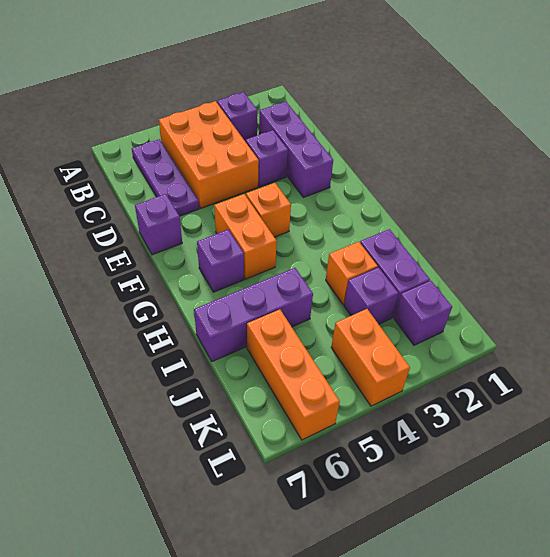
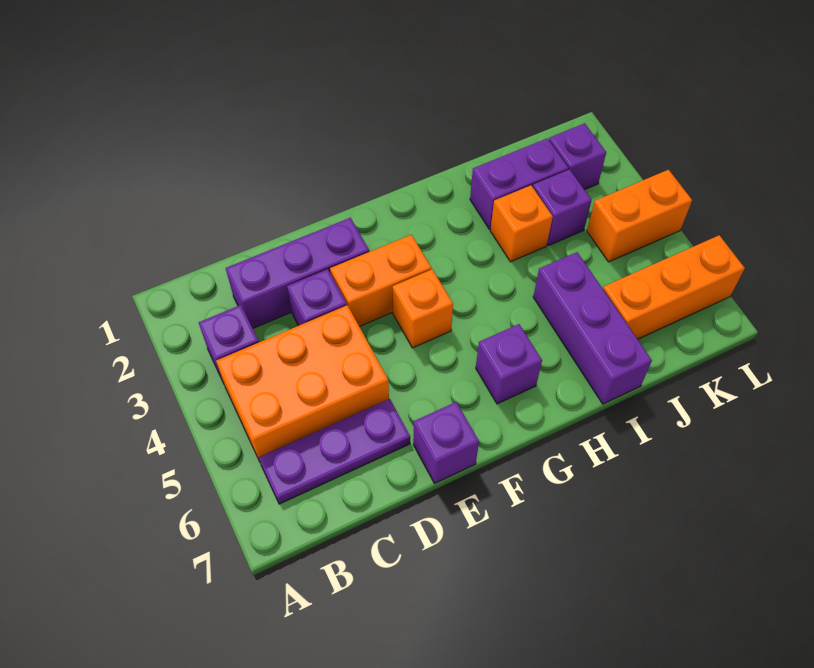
orange brick F5:G5 level 1 -> orange brick E3:F3 level 1

